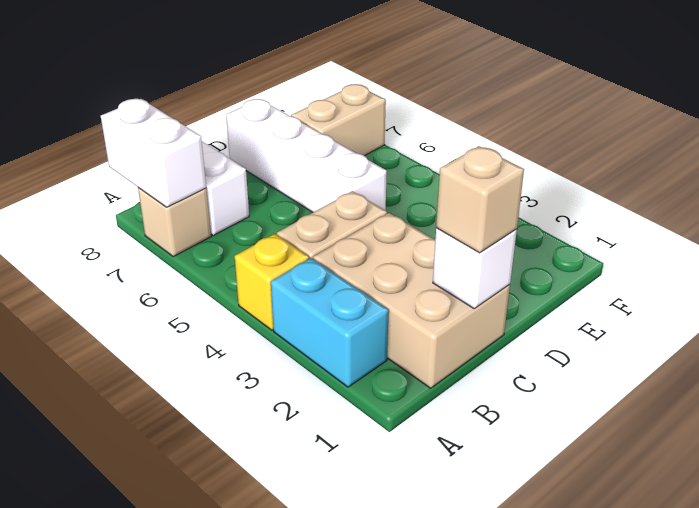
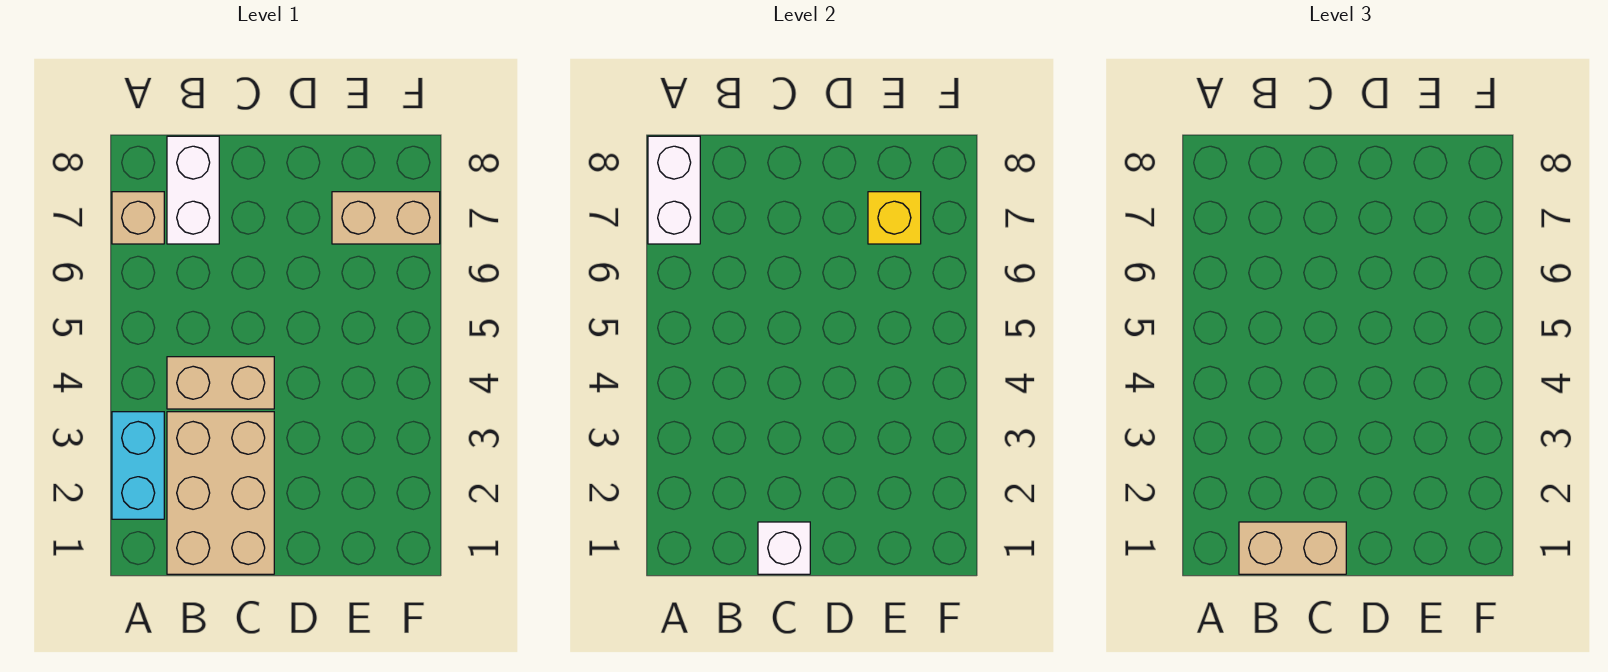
yellow brick A4 level 1 -> yellow brick E7 level 2
tan brick C1 level 3 -> tan brick B1:C1 level 3
white brick D5:D8 level 1 -> none

